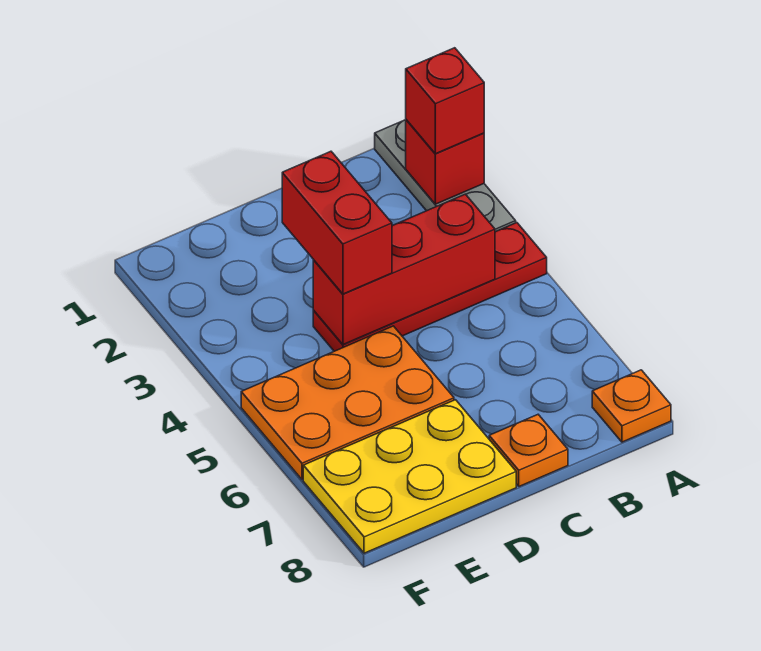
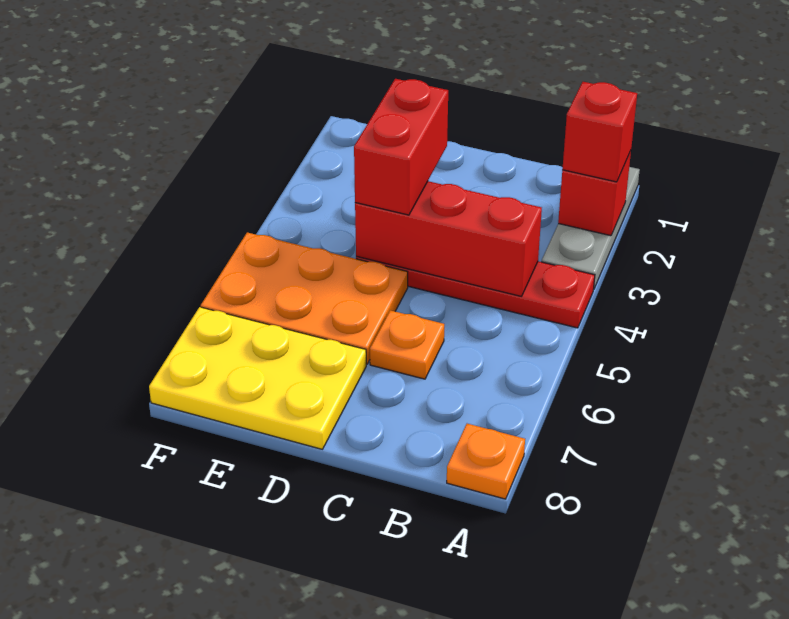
orange plate C8 level 1 -> orange plate C6 level 1

